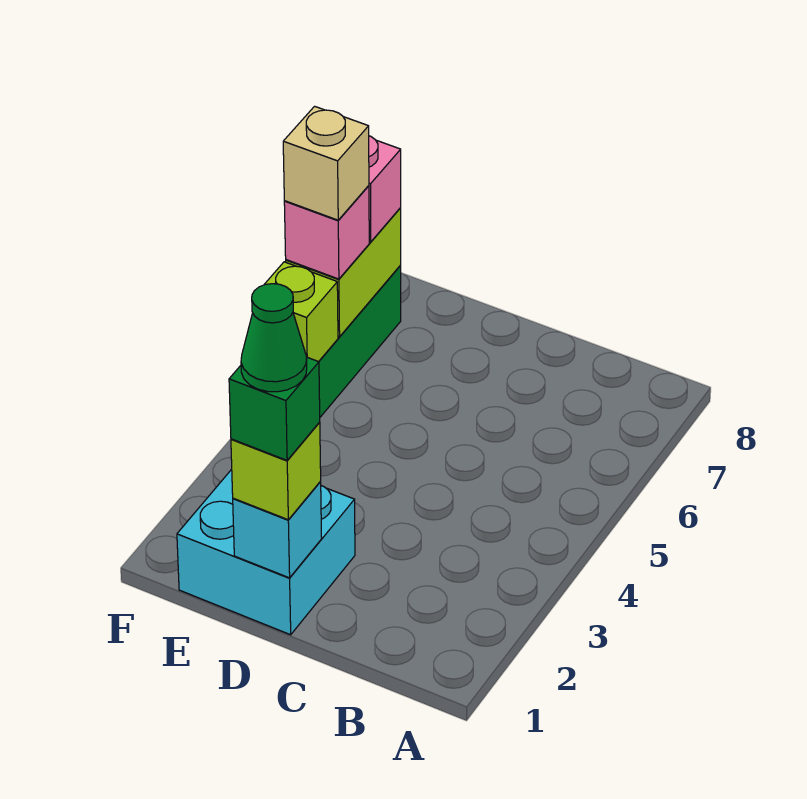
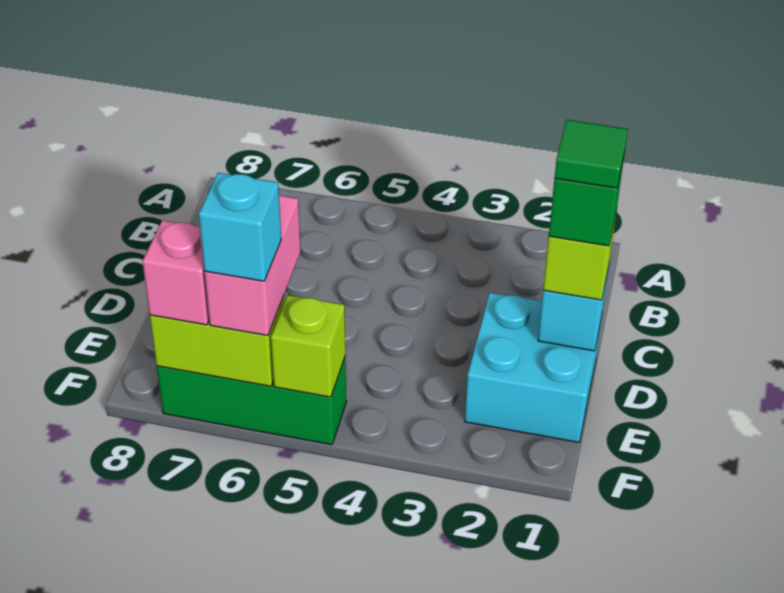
green cone D1 level 5 -> green tile D1 level 5
pink brick F6 level 3 -> pink brick E6:F6 level 3
tan brick F6 level 4 -> cyan brick F6 level 4

